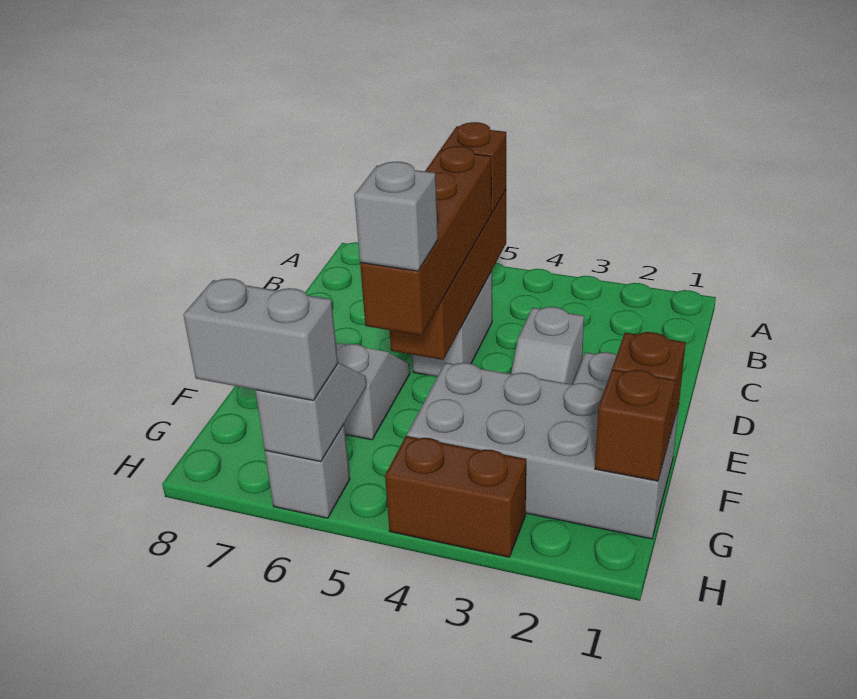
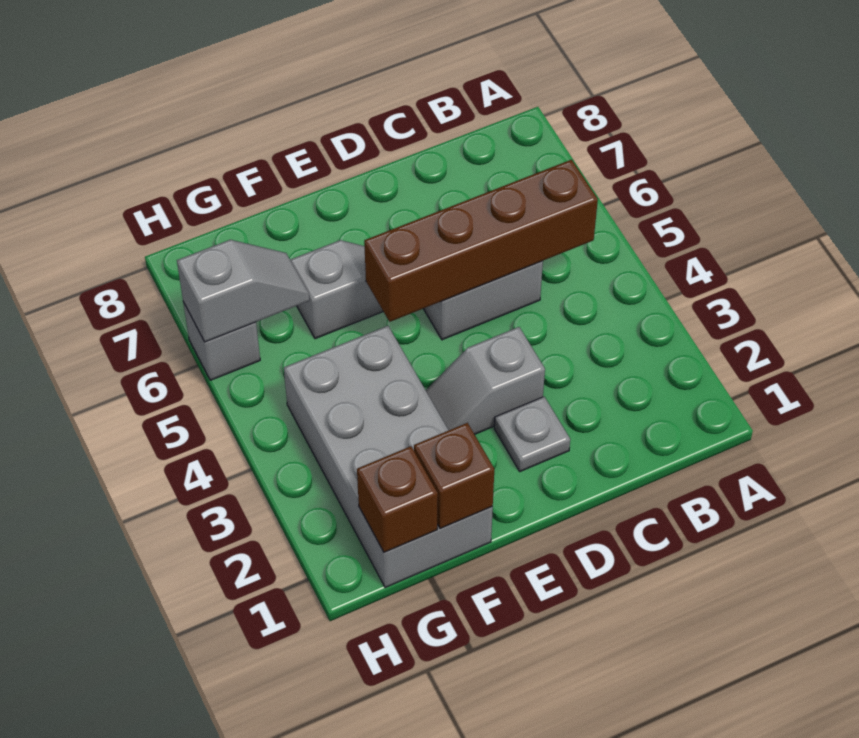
brown brick B5 level 3 -> none
brown brick C5:F5 level 3 -> none
grey brick F5 level 4 -> none
brown brick H3:H4 level 1 -> none
grey brick H6:H7 level 3 -> none

